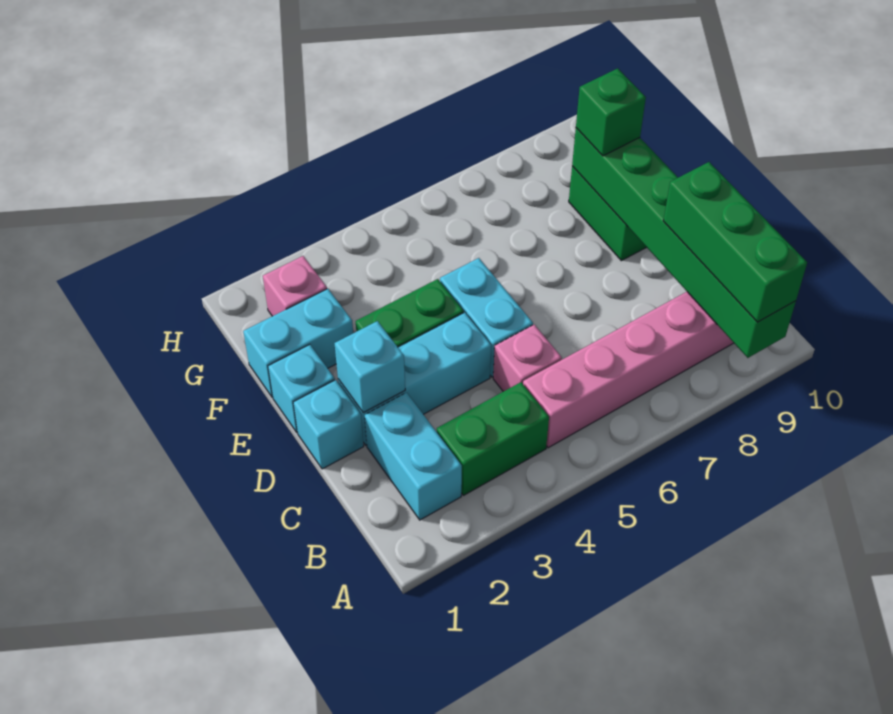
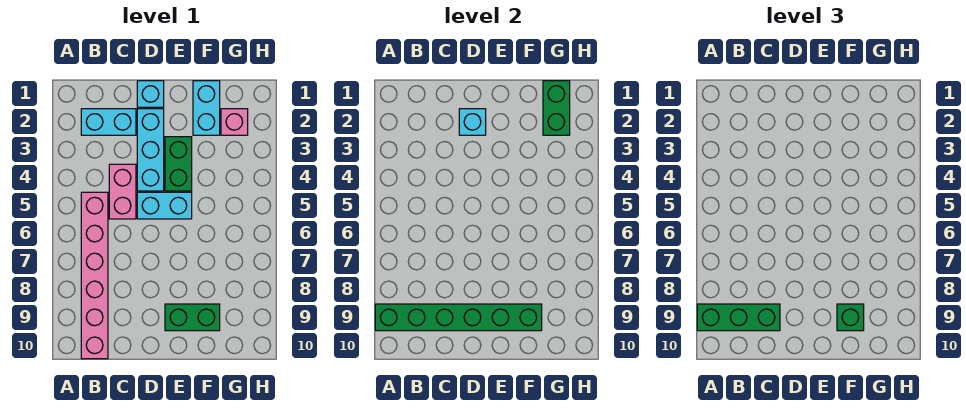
green brick B3:B4 level 1 -> green brick G1:G2 level 2
pink brick C5 level 1 -> pink brick C4:C5 level 1
cyan brick E1 level 1 -> none

